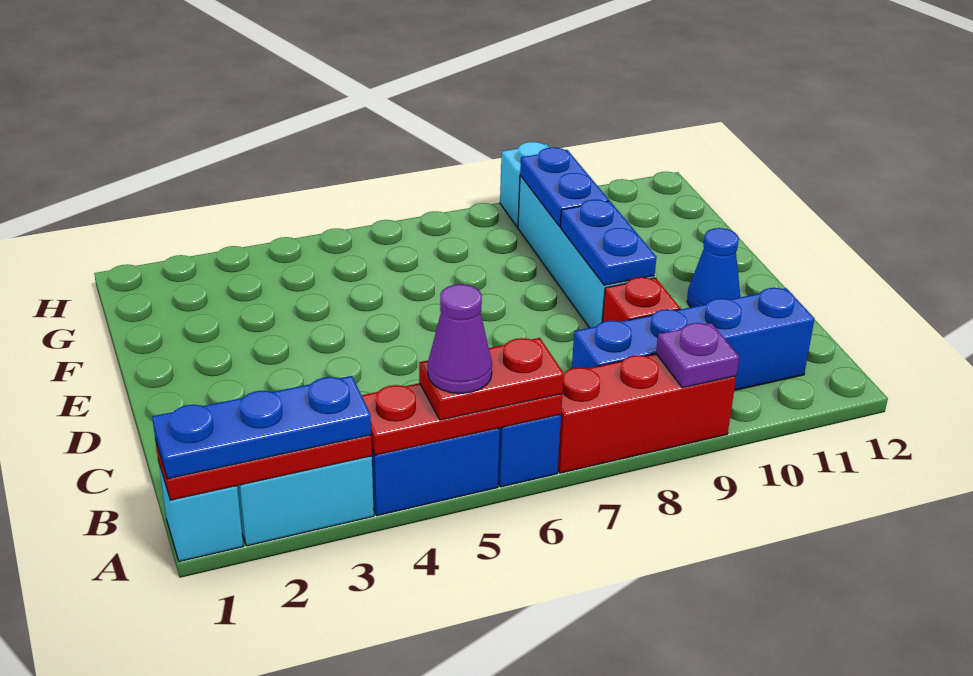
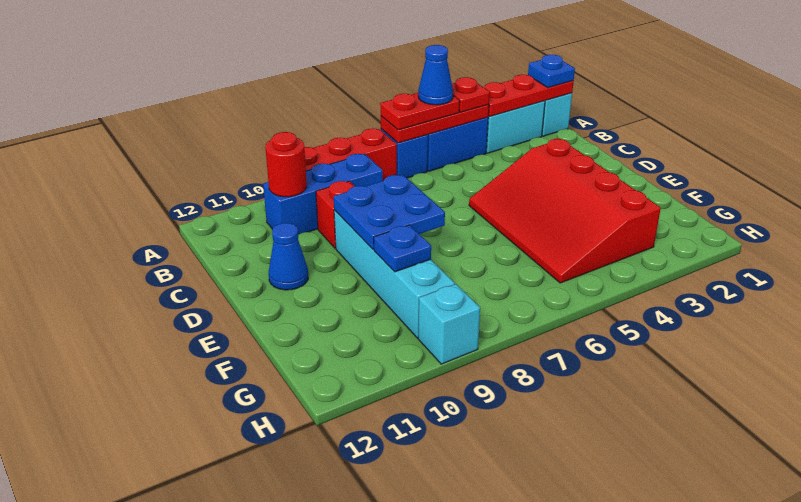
blue plate A1:A3 level 3 -> blue plate A1 level 3
none -> red plate A4 level 3
purple cone A5 level 4 -> blue cone A5 level 4
purple plate A9 level 2 -> none
blue brick B8:B11 level 1 -> blue brick B8:B10 level 1
none -> red round brick B10 level 2
none -> red slope D3:G5 level 1 top 3
blue plate D9:E9 level 2 -> blue plate D8:E9 level 2
blue plate F9:G9 level 2 -> blue plate F9 level 2

